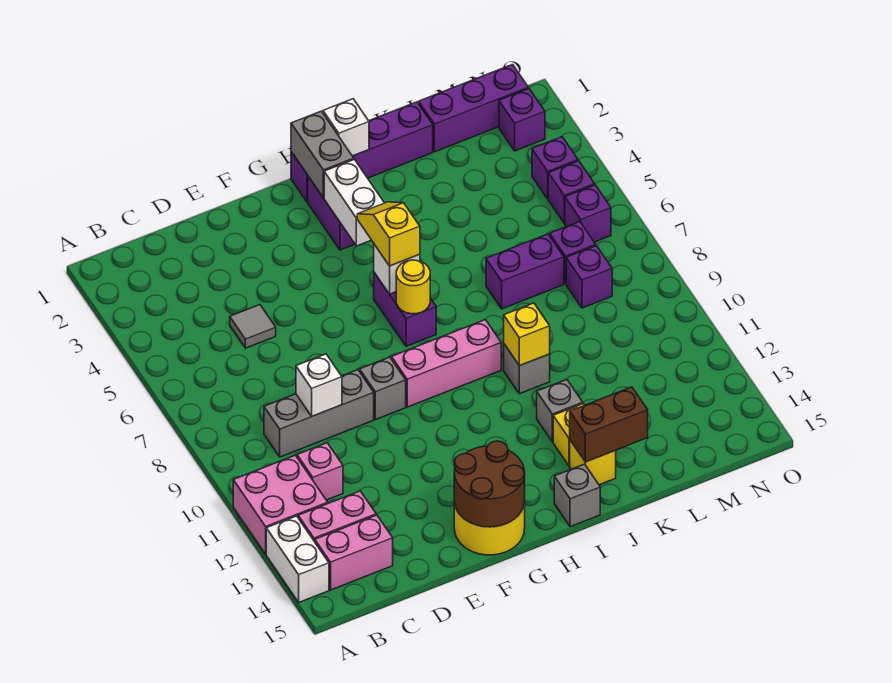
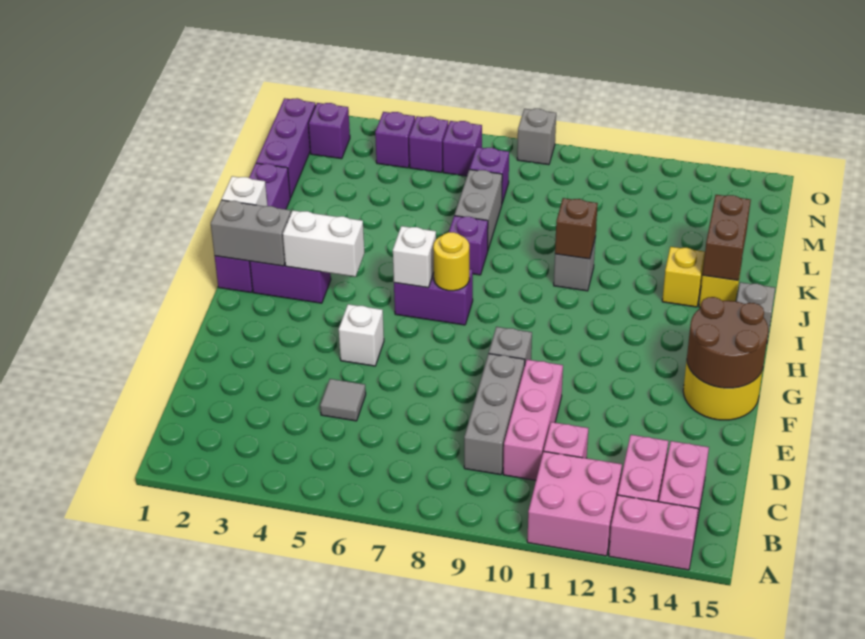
white brick A13:A14 level 1 -> pink brick A13:A14 level 1
white brick D9 level 2 -> white brick F5 level 1
pink brick G9:I9 level 1 -> pink brick C10:E10 level 1
yellow slope H5:H6 level 3 top 6 -> none
yellow brick J10 level 2 -> brown brick J10 level 2
grey brick J12 level 1 -> grey brick O8 level 1
purple brick K7:L7 level 1 -> grey brick K7:L7 level 1
purple brick M8 level 1 -> purple brick J7 level 1

